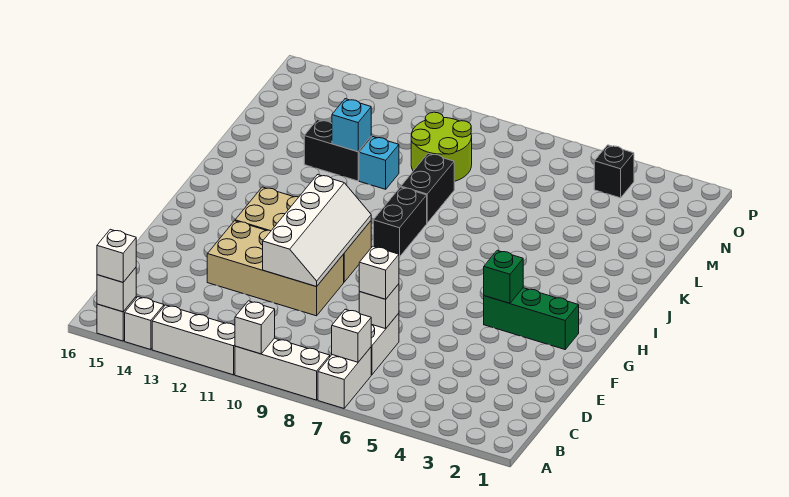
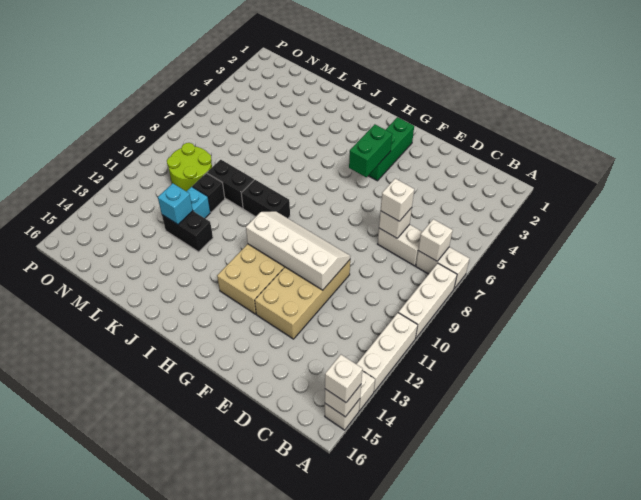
white brick A10 level 2 -> none
green brick G4 level 2 -> green brick G4:G5 level 2
black brick L12:L13 level 1 -> black brick K12:L12 level 1
black brick O4 level 1 -> black brick L10 level 1

